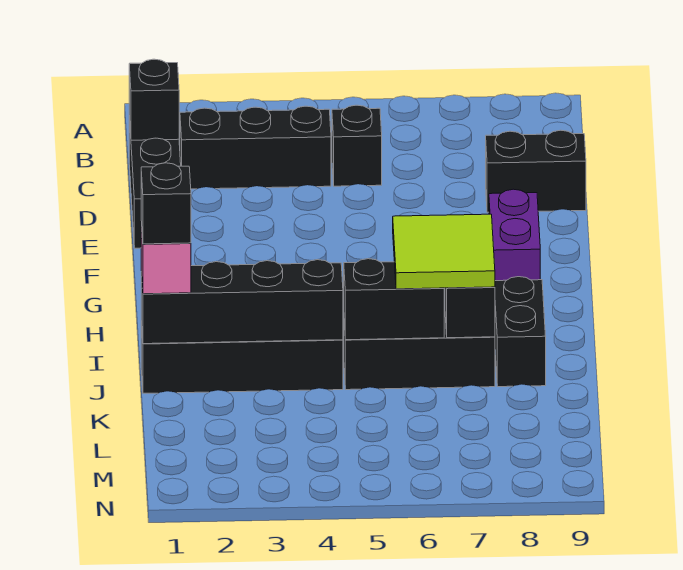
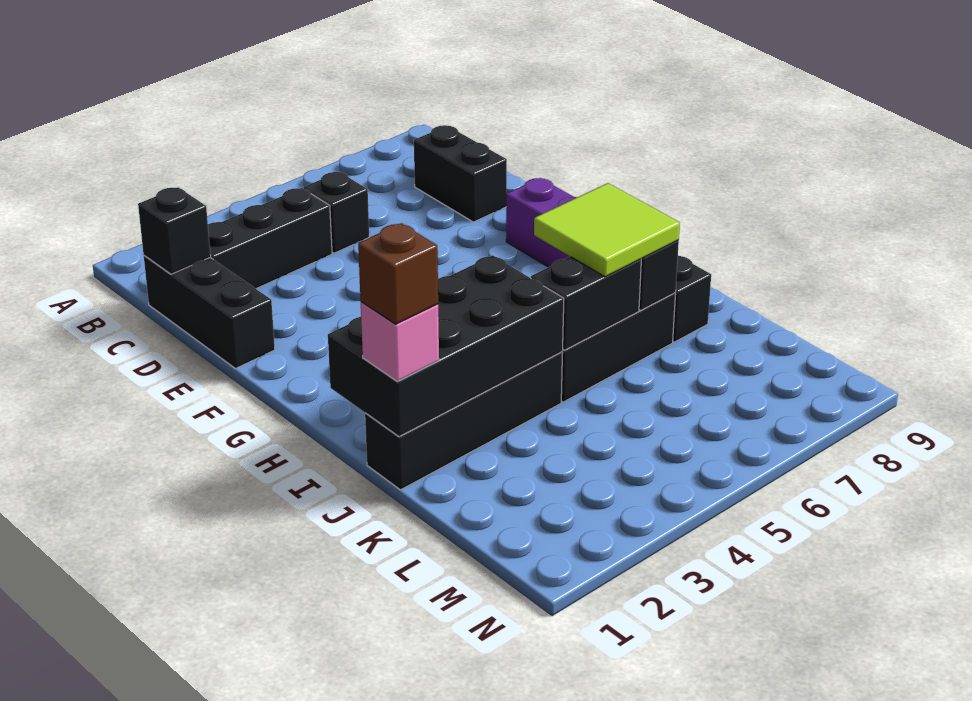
black brick D8:D9 level 1 -> black brick C8:D8 level 1
black brick J1:J4 level 2 -> black brick I1:J4 level 2
black brick J1 level 4 -> brown brick J1 level 4

